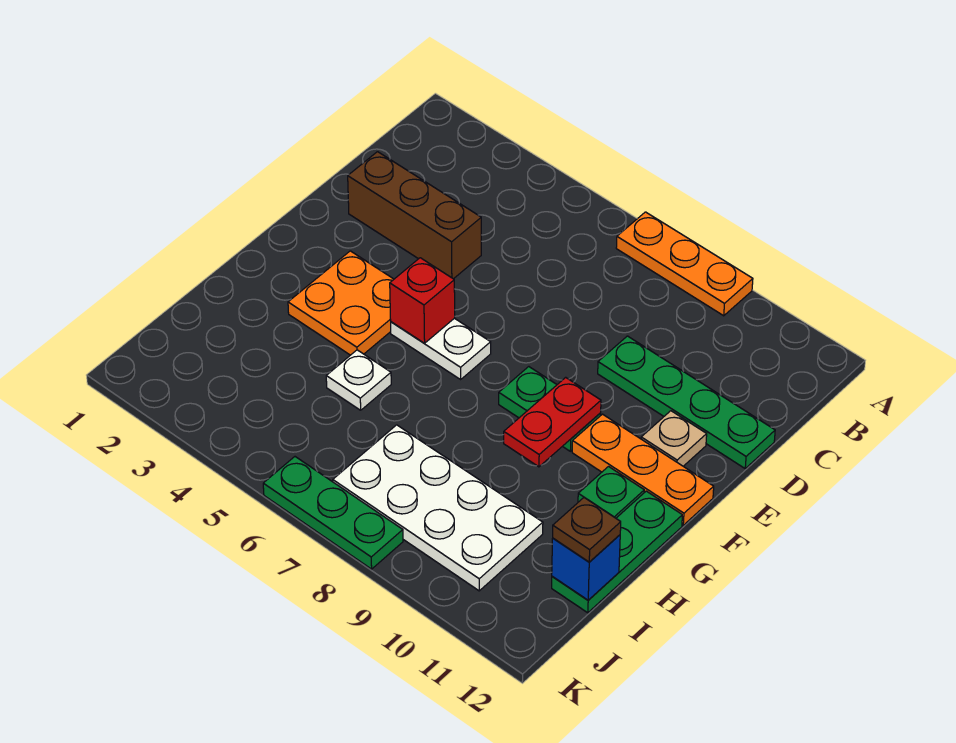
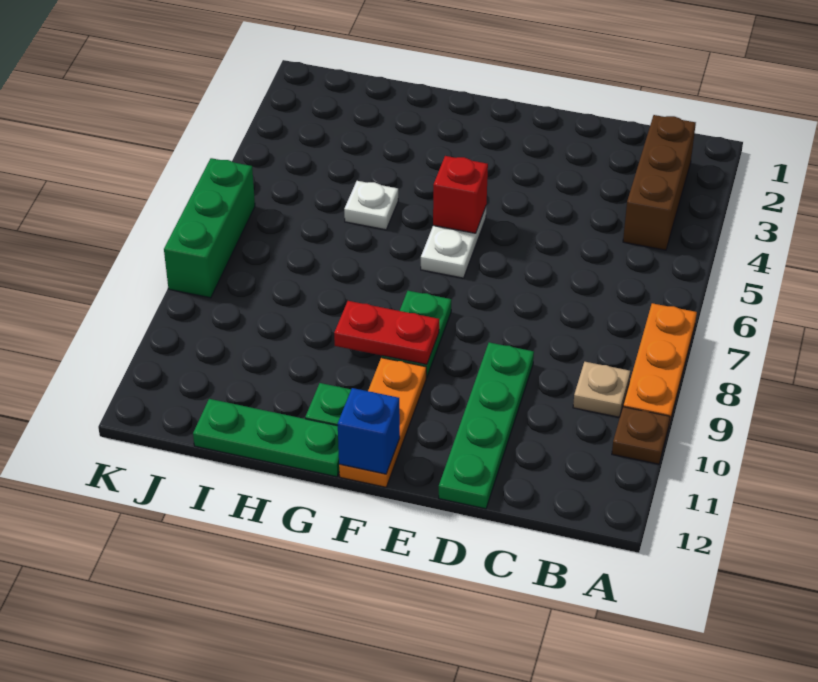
brown brick D2:D4 level 1 -> brown brick B2:B4 level 1
tan plate E11 level 1 -> tan plate B9 level 1
orange plate F3:G4 level 1 -> none
white plate I7:J10 level 1 -> none
blue brick I12 level 2 -> blue brick F12 level 2
brown plate I12 level 3 -> brown plate A10 level 1
green plate K6:K8 level 1 -> green brick K6:K8 level 1

